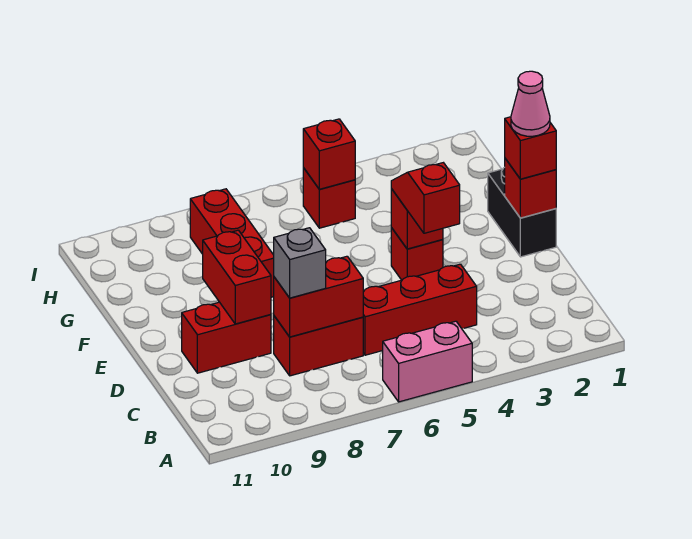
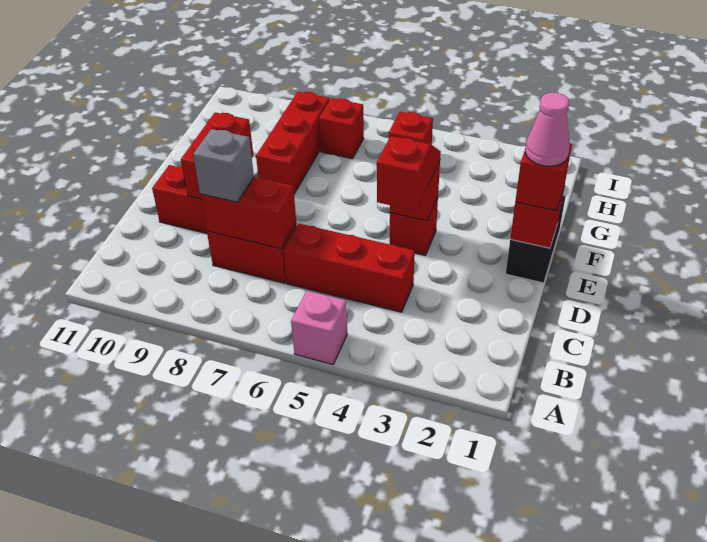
pink brick A5:A6 level 1 -> pink brick A5 level 1
red brick H5 level 2 -> red brick H7 level 1

